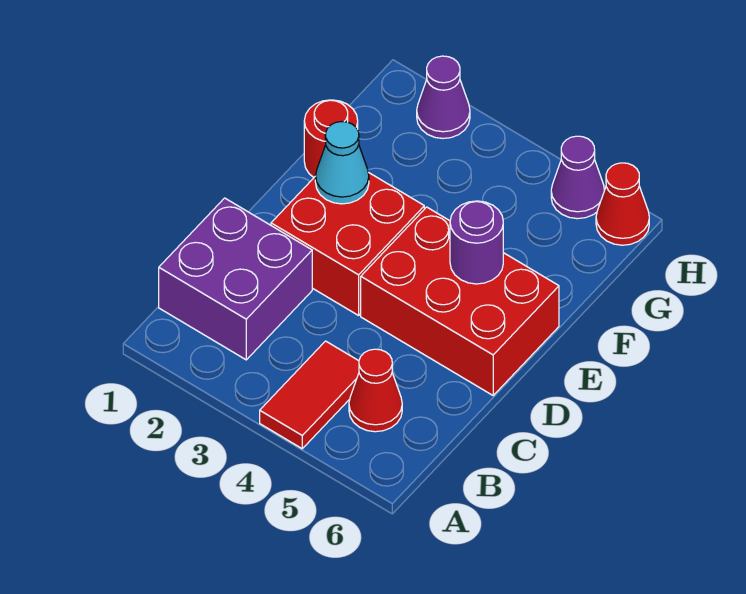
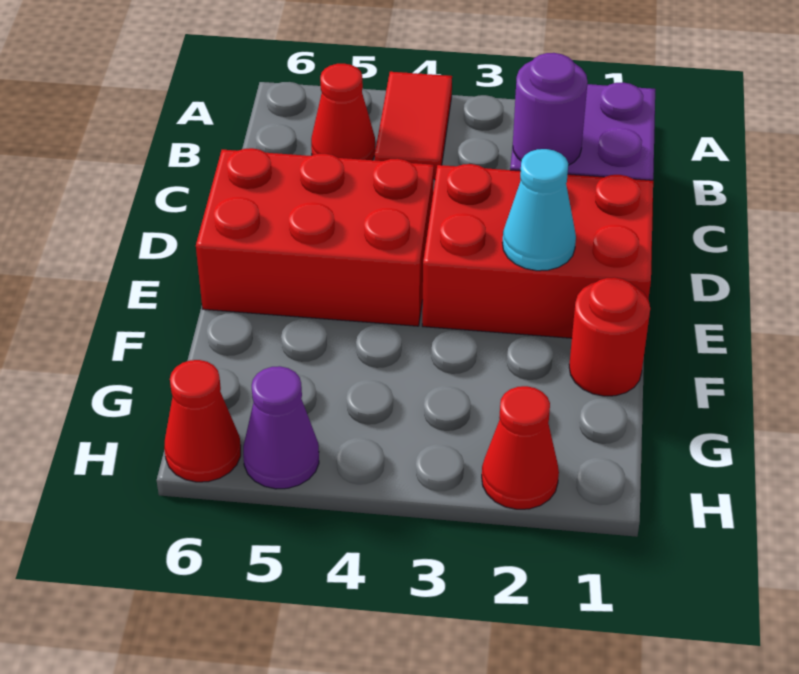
red brick D2:E3 level 1 -> red brick D1:E3 level 1
purple round brick E5 level 2 -> purple round brick C2 level 2
purple cone H2 level 1 -> red cone H2 level 1

